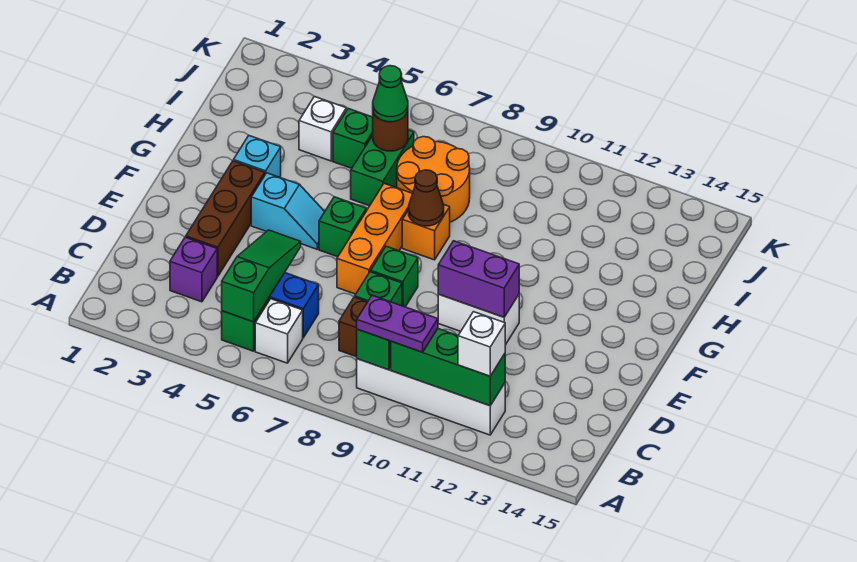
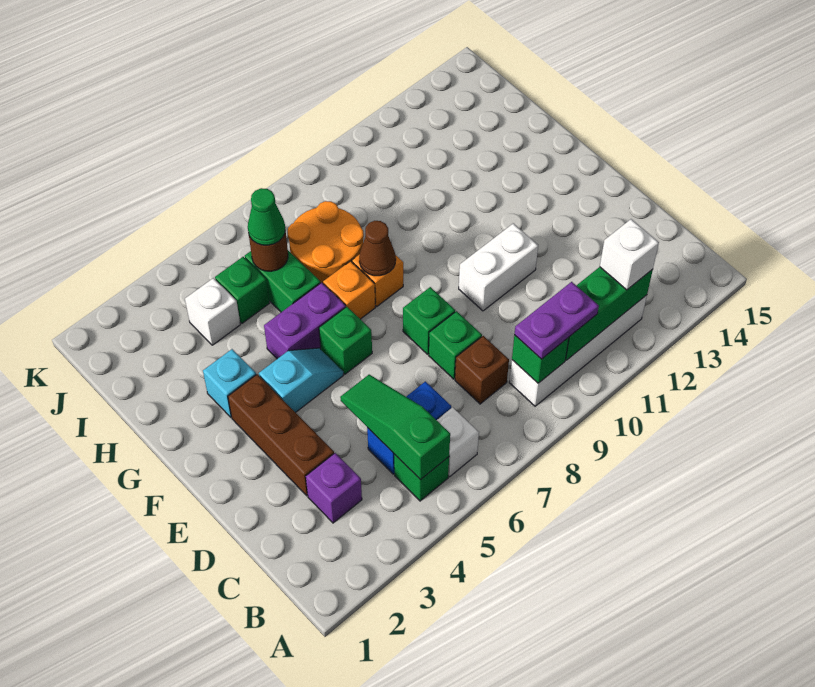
orange brick E7:G7 level 1 -> orange brick G7 level 1
purple brick E10:E11 level 2 -> purple brick G5:G6 level 1

